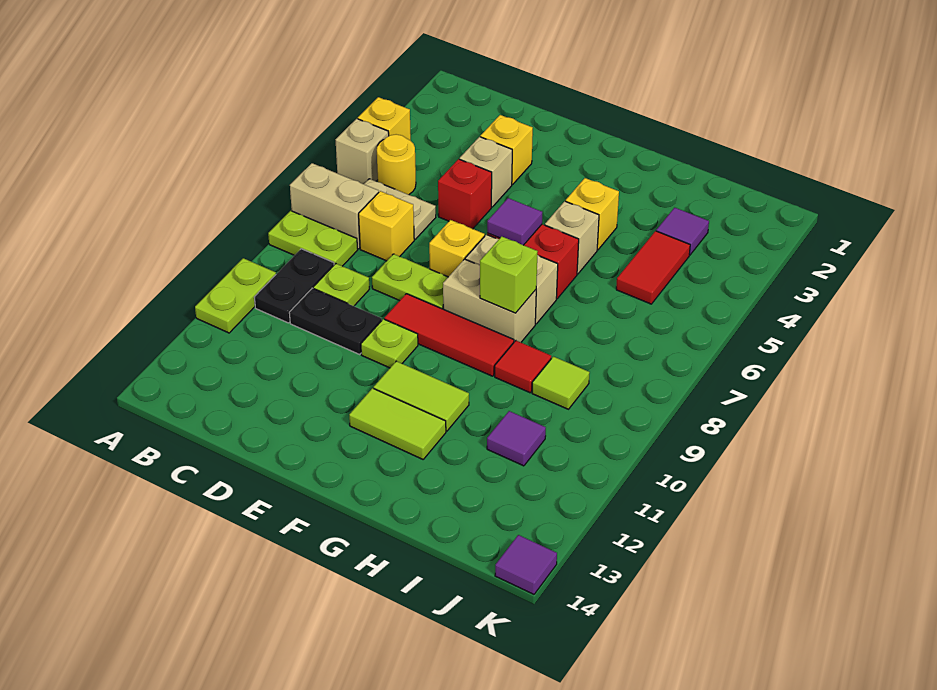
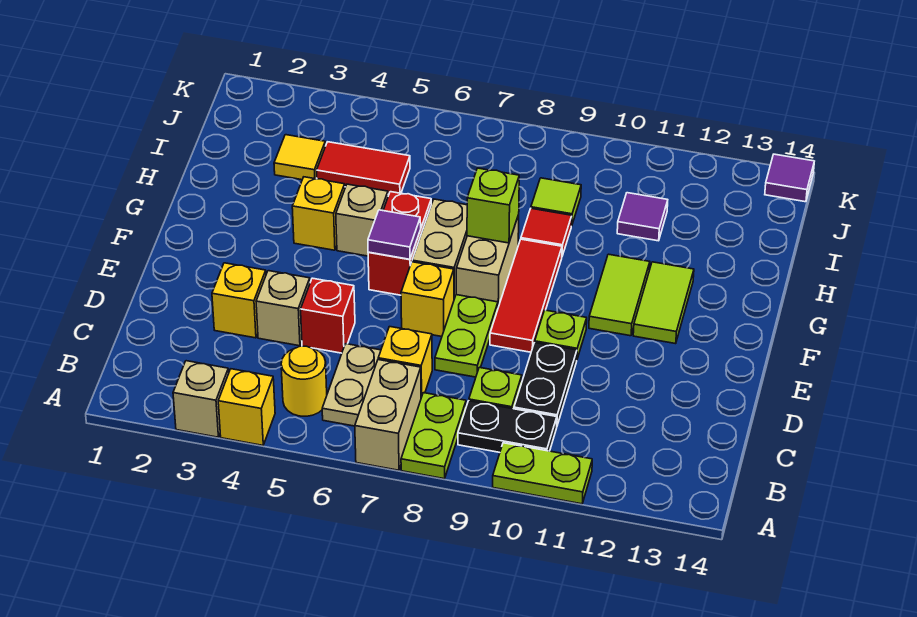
tan brick A5 level 1 -> tan brick A3 level 1
purple tile I3 level 1 -> yellow tile I3 level 1

